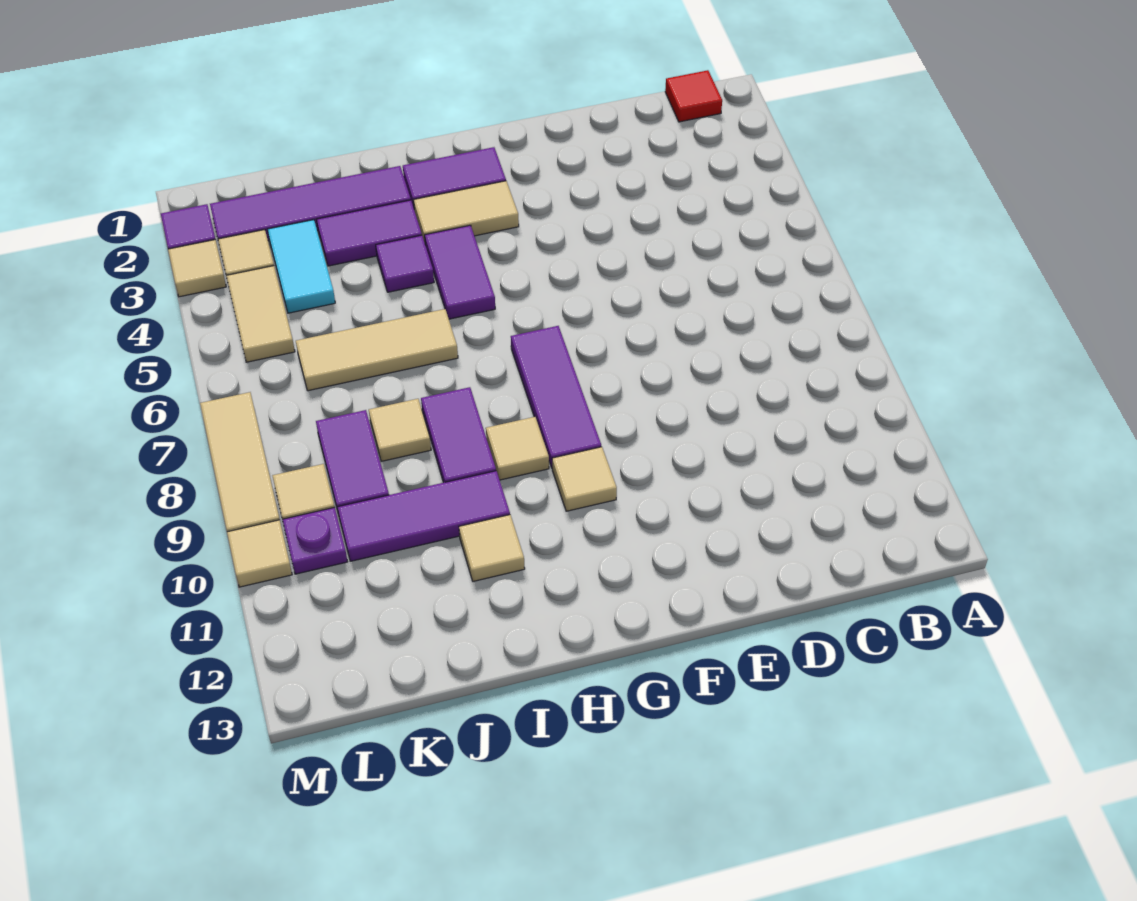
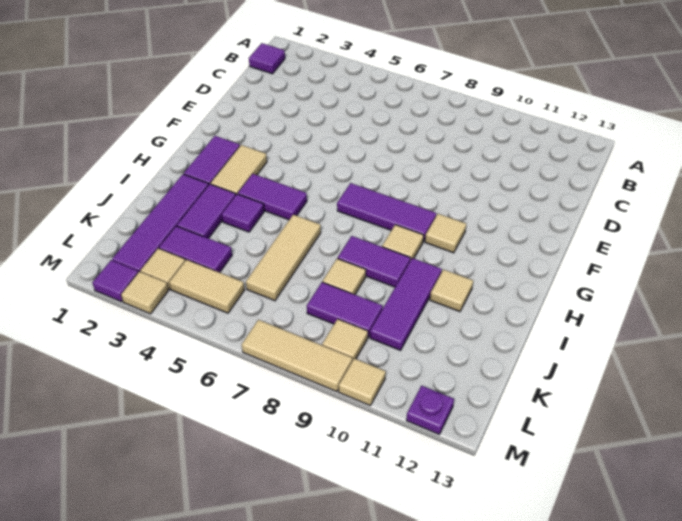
red tile B1 level 1 -> purple tile B1 level 1
cyan tile K3:K4 level 1 -> purple tile K3:K4 level 1
purple plate L10 level 1 -> purple plate M12 level 1

